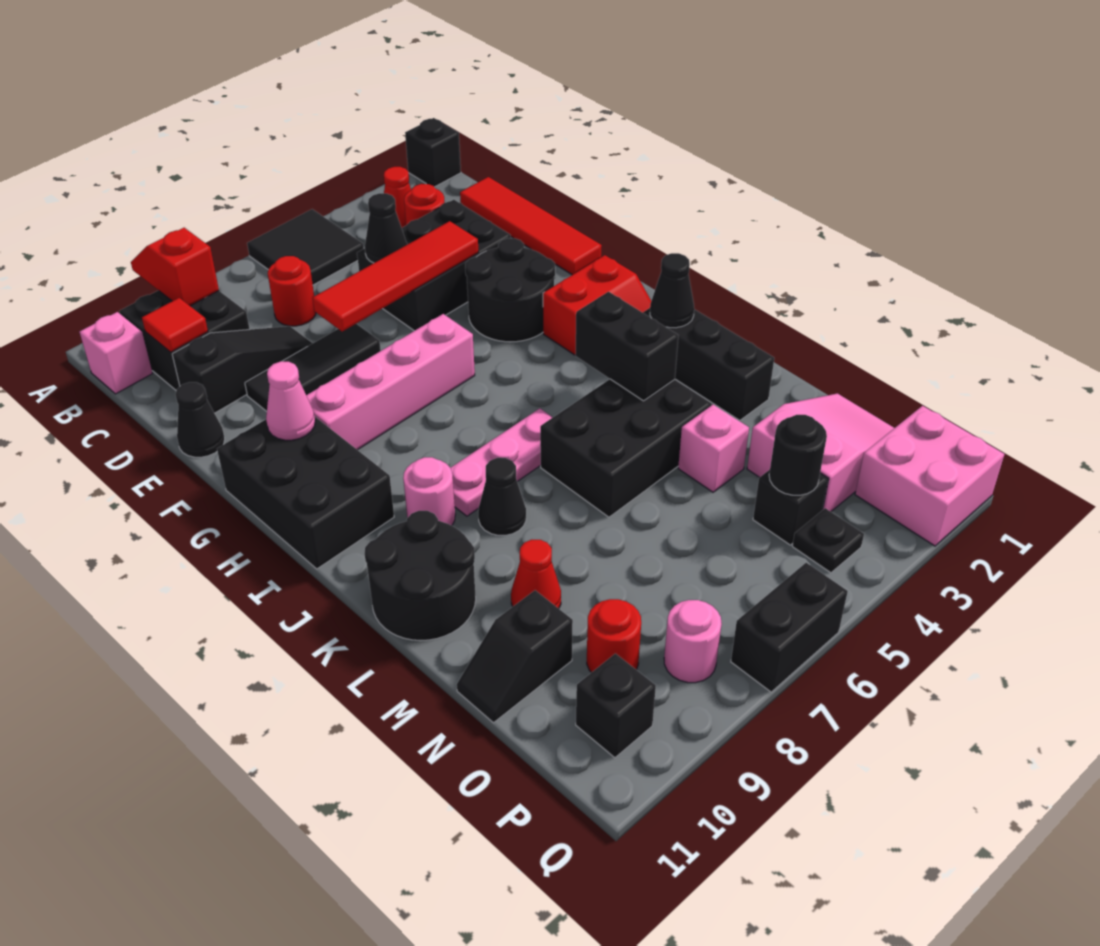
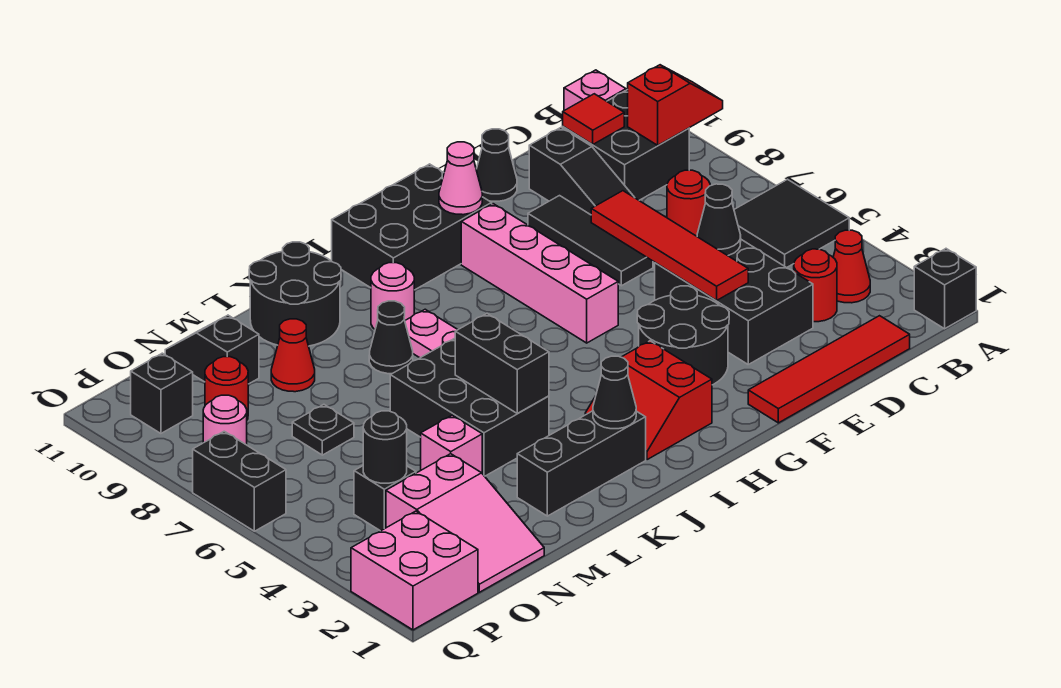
black brick J4:K4 level 2 -> black brick K4:K5 level 2
black plate P4 level 1 -> black plate N7 level 1

